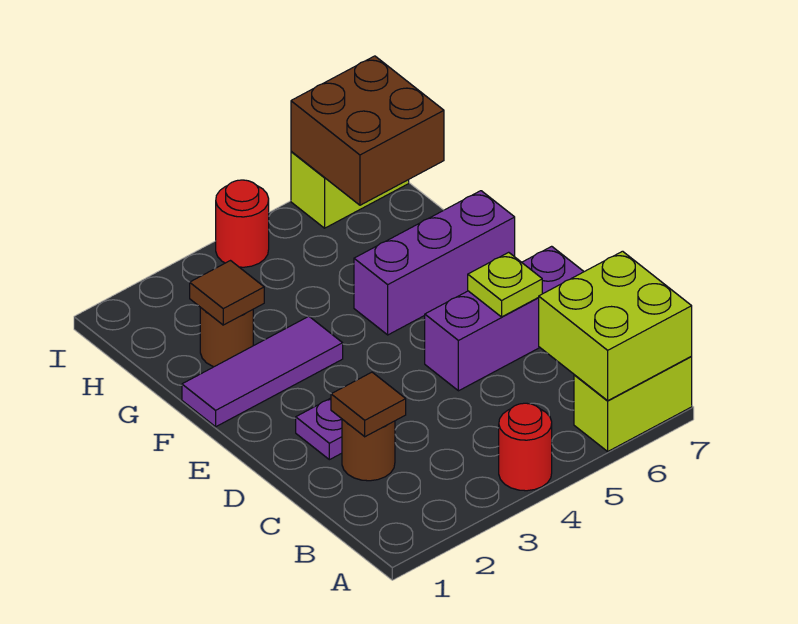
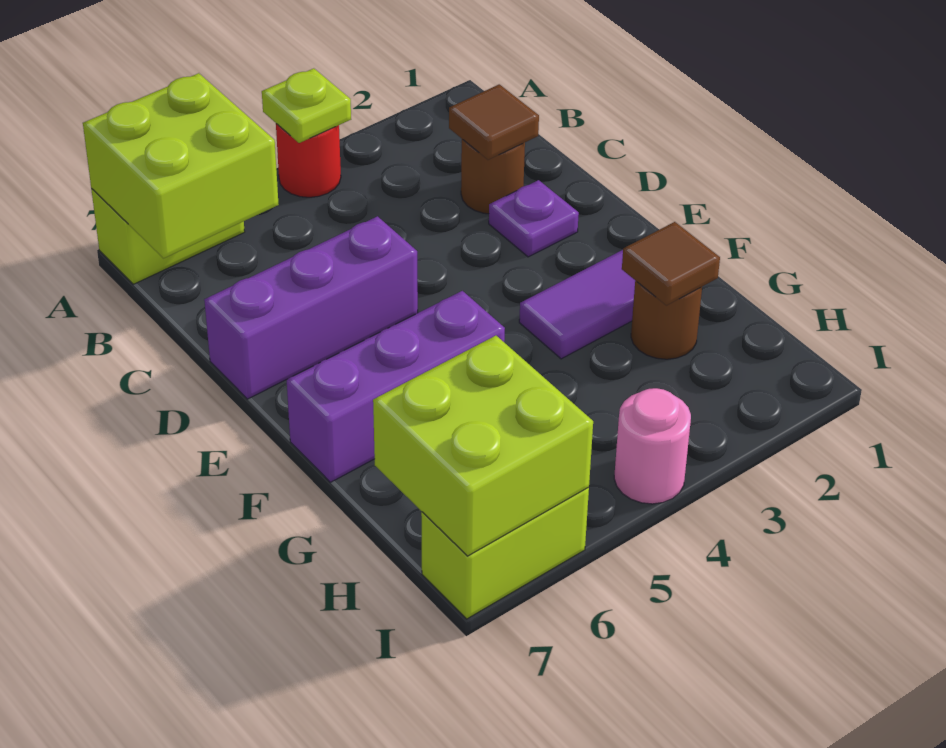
lime plate D6 level 2 -> lime plate A4 level 2
brown brick H6:I7 level 2 -> lime brick H6:I7 level 2
red round brick I4 level 1 -> pink round brick I4 level 1

